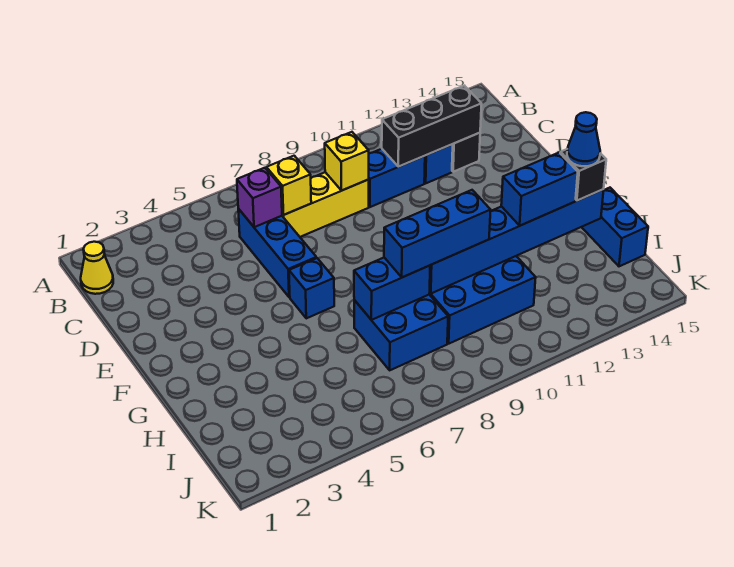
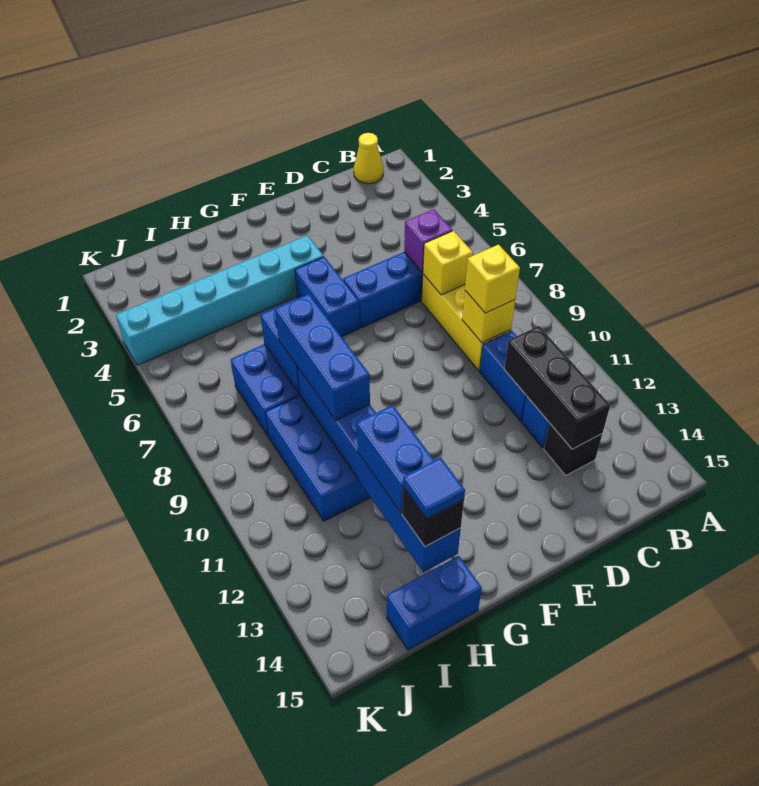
none -> yellow brick C9 level 3
none -> cyan brick F4:K4 level 1
blue brick F6 level 1 -> blue brick F5:F6 level 1
blue cone H14 level 4 -> blue tile H14 level 4

